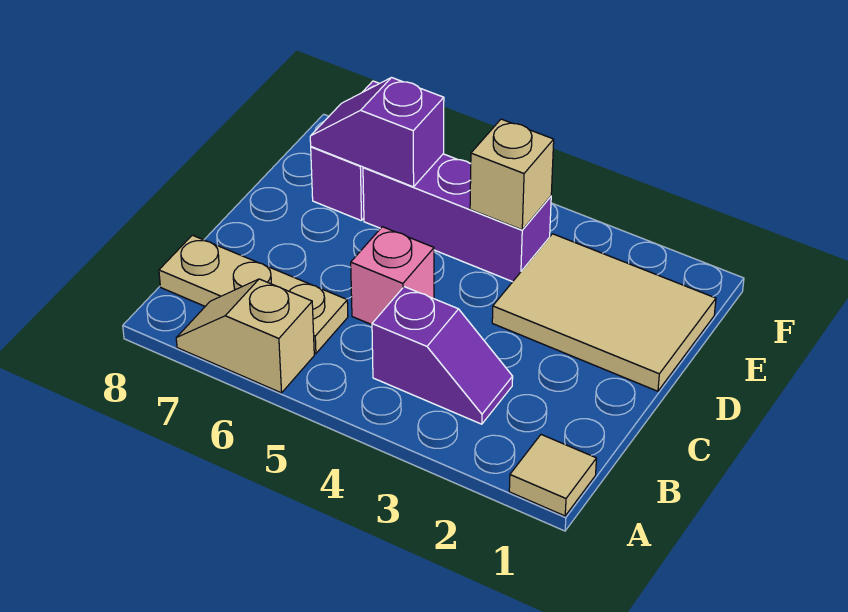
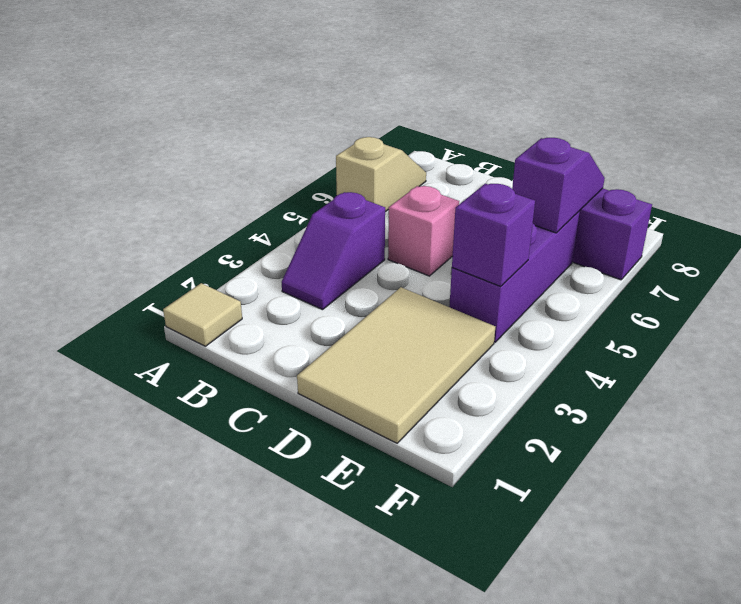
tan plate B6:B8 level 1 -> none
tan brick E4 level 2 -> purple brick E4 level 2

